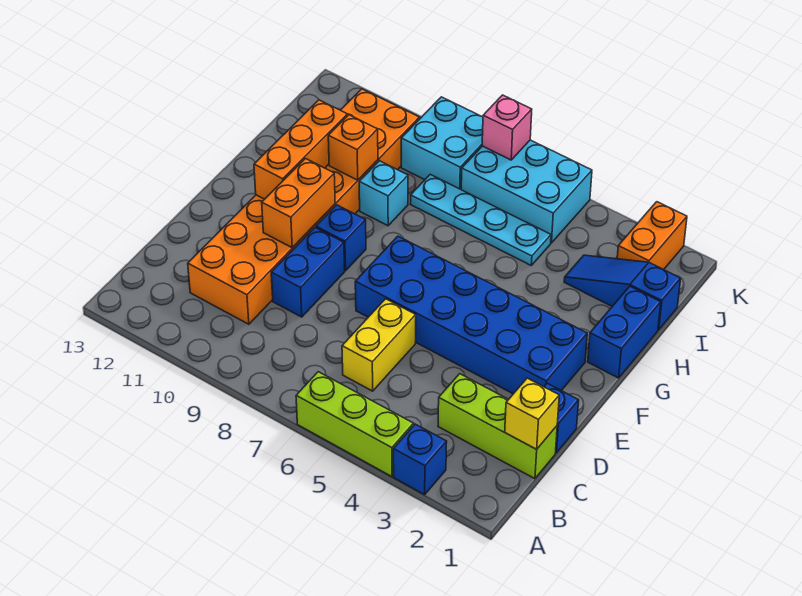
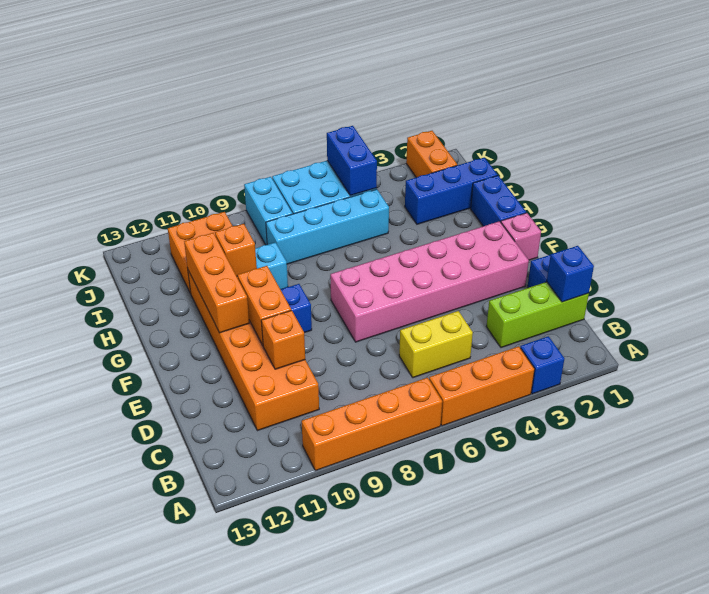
lime brick A4:A6 level 1 -> orange brick A4:A6 level 1
none -> orange brick A7:A10 level 1
yellow brick C1 level 2 -> blue brick C1 level 2
yellow brick C6:D6 level 1 -> yellow brick C5:C6 level 1
blue brick D9:E9 level 1 -> blue brick J5:K5 level 2
none -> orange brick D10 level 2
blue brick E2:F7 level 1 -> pink brick E2:F7 level 1
blue slope I1:I3 level 1 top 1 -> blue brick I1:I3 level 1
cyan plate I5:I8 level 1 -> cyan brick I5:I8 level 1
cyan brick J8:K9 level 1 -> cyan brick J8:K8 level 1
pink brick K7 level 2 -> pink brick F1 level 1

